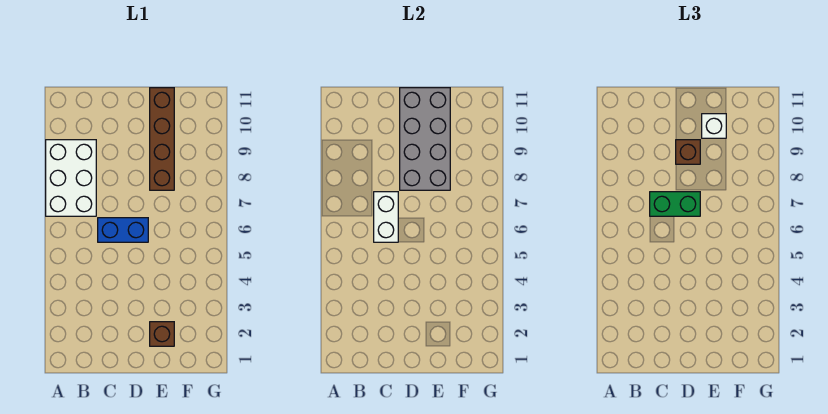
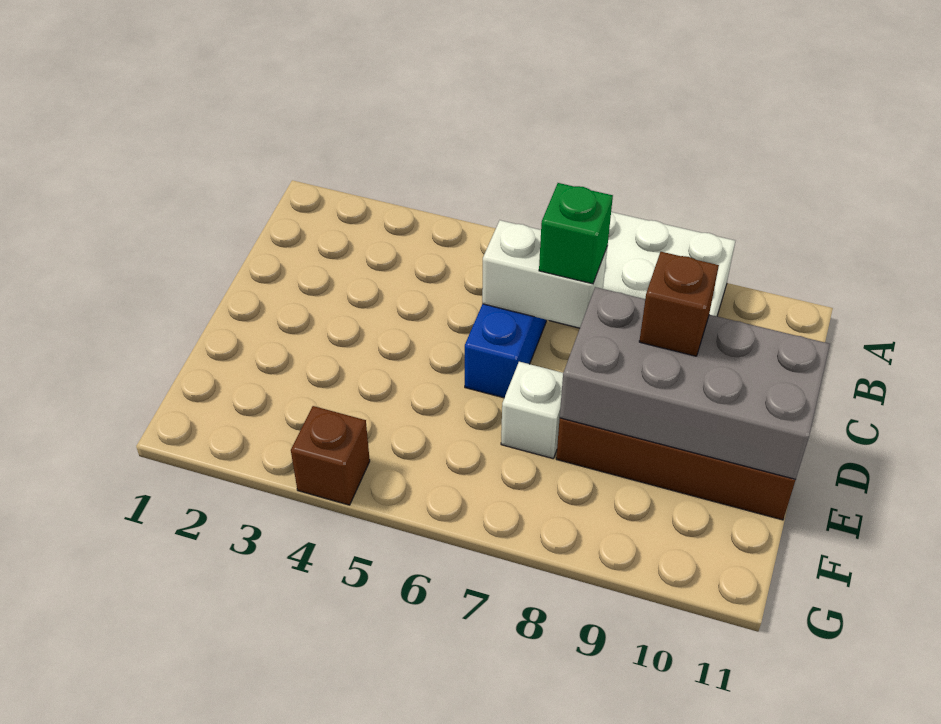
green brick C7:D7 level 3 -> green brick C7 level 3
brown brick E2 level 1 -> brown brick G4 level 1
white brick E10 level 3 -> white brick E7 level 1

